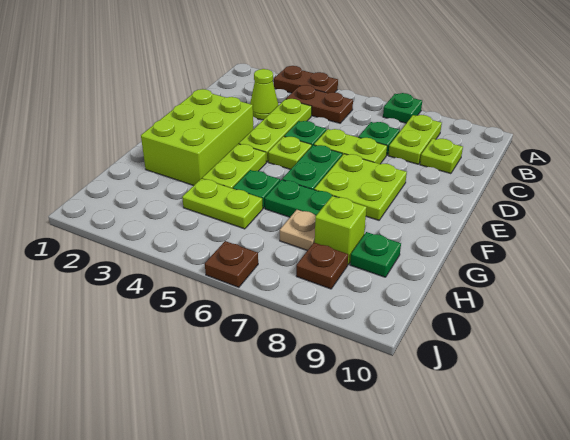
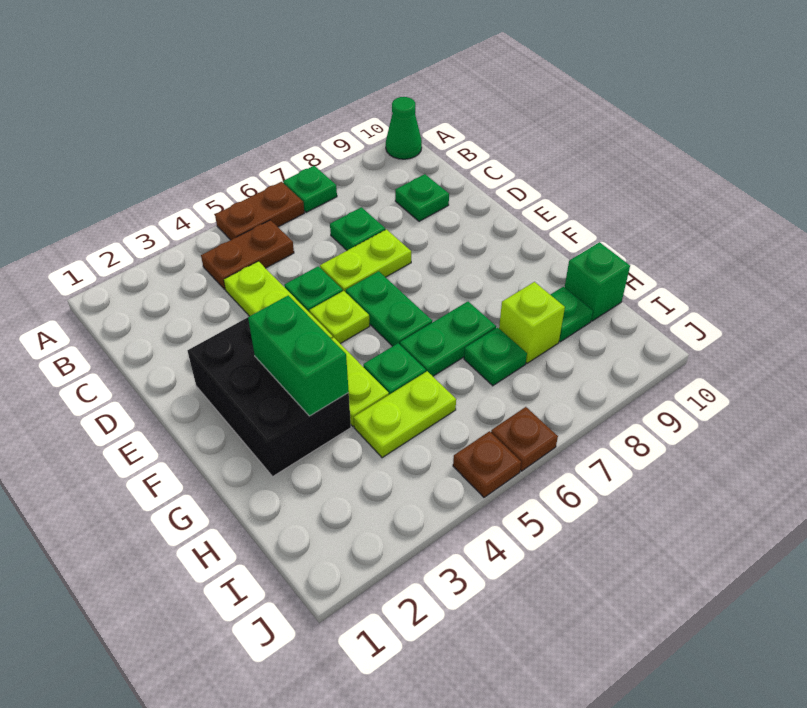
brown plate A3:A4 level 1 -> brown plate A5:A6 level 1
none -> green cone A10 level 1
lime plate B8:C8 level 1 -> none
lime cone C3 level 1 -> none
lime plate C9 level 1 -> green plate C9 level 1
lime brick E2:G3 level 1 -> black brick E2:G3 level 1
lime plate E7:F8 level 1 -> none
none -> green brick F3:G3 level 2
tan plate H7 level 1 -> green plate H7 level 1
none -> green brick H10 level 1
brown plate I8 level 1 -> brown plate J5 level 1

